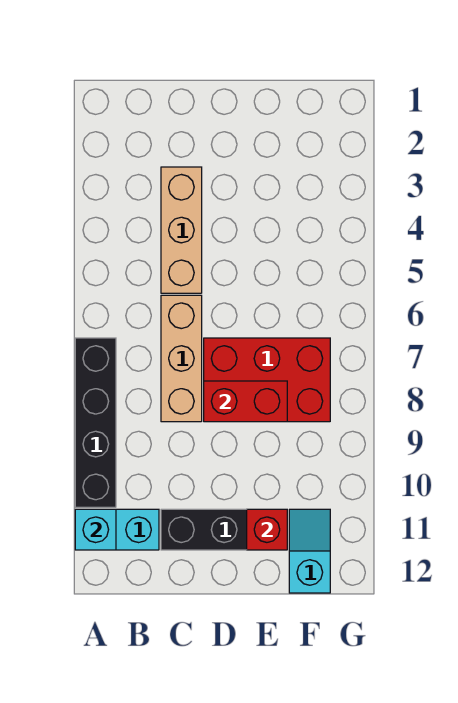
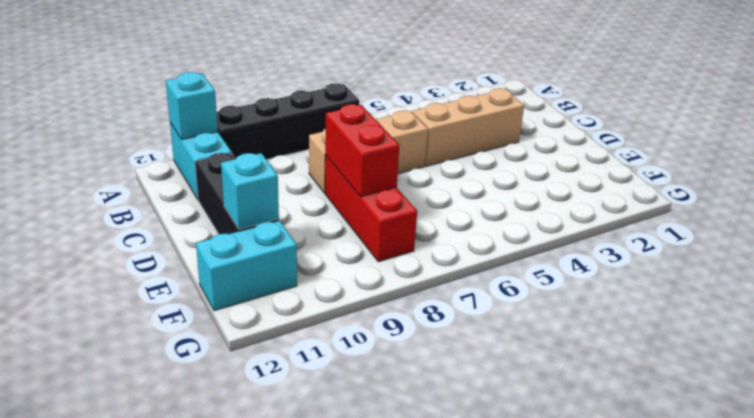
red brick D7:F8 level 1 -> red brick D8:F8 level 1
red brick E11 level 2 -> cyan brick E11 level 2
cyan slope F11:F12 level 1 top 12 -> cyan brick F11:F12 level 1

